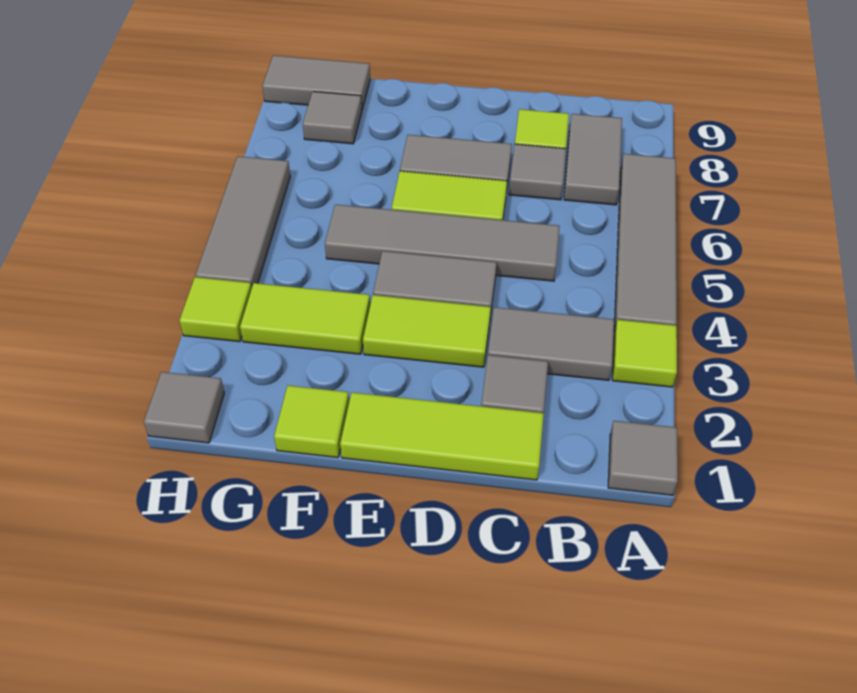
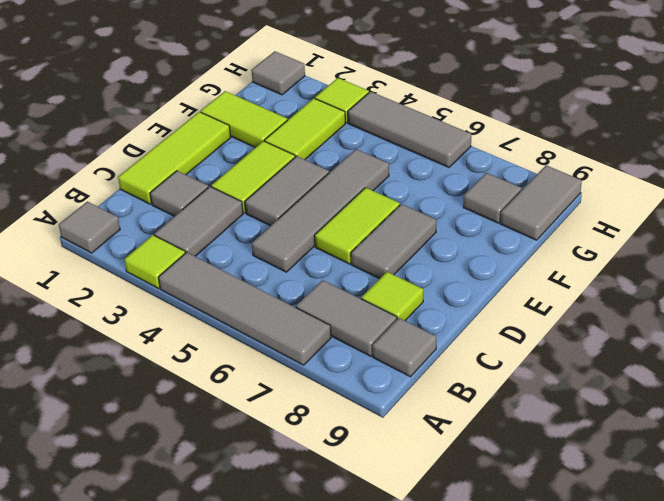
grey tile C7 level 1 -> grey tile B9 level 1
lime tile F1 level 1 -> lime tile F1:F2 level 1

